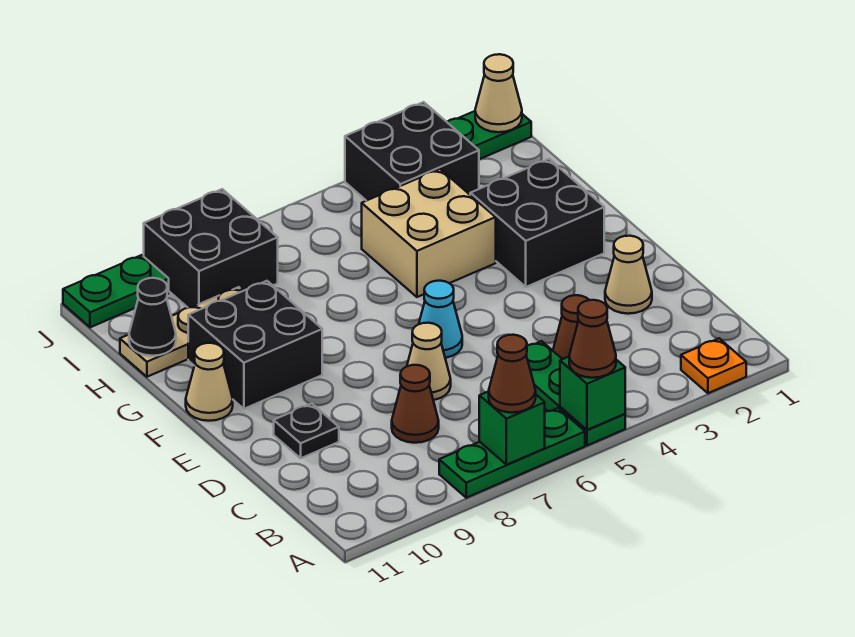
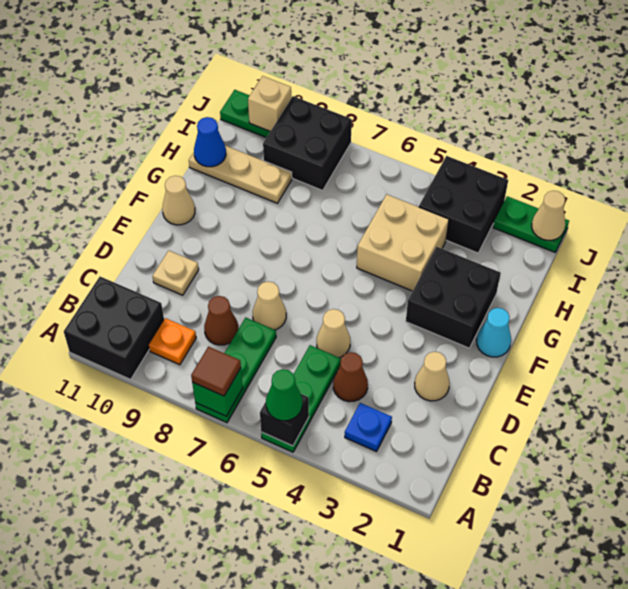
orange plate A2 level 1 -> orange plate B9 level 1
green brick A5 level 2 -> black brick A5 level 2
brown cone A5 level 3 -> green cone A5 level 3
green plate A6:A8 level 1 -> green plate A7:C7 level 1
brown cone A7 level 3 -> brown tile A7 level 3
none -> blue plate B3 level 1
none -> tan cone D5 level 1
black plate D10 level 1 -> tan plate D10 level 1
cyan cone E6 level 1 -> cyan cone F1 level 1
black brick F9:G10 level 1 -> black brick A10:B11 level 1
black cone H11 level 2 -> blue cone H11 level 2
none -> tan brick J10 level 2

